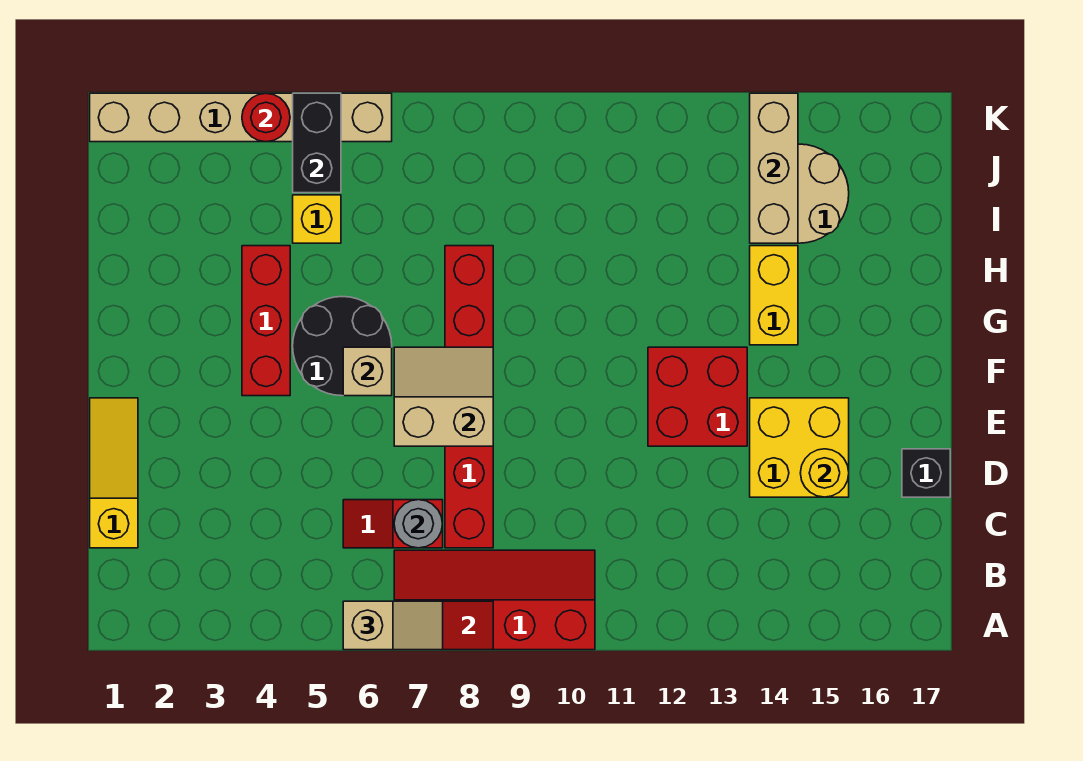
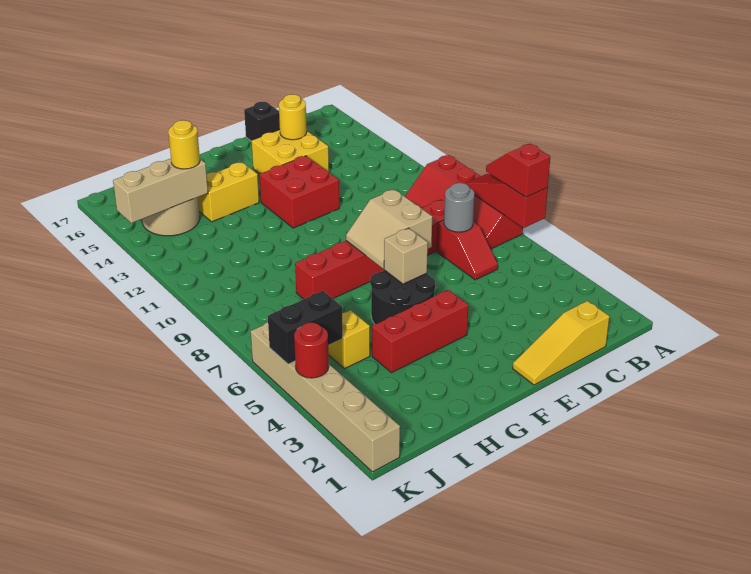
tan slope A6:A7 level 3 top 6 -> red slope A6:A7 level 3 top 6
none -> yellow round brick I14 level 3

